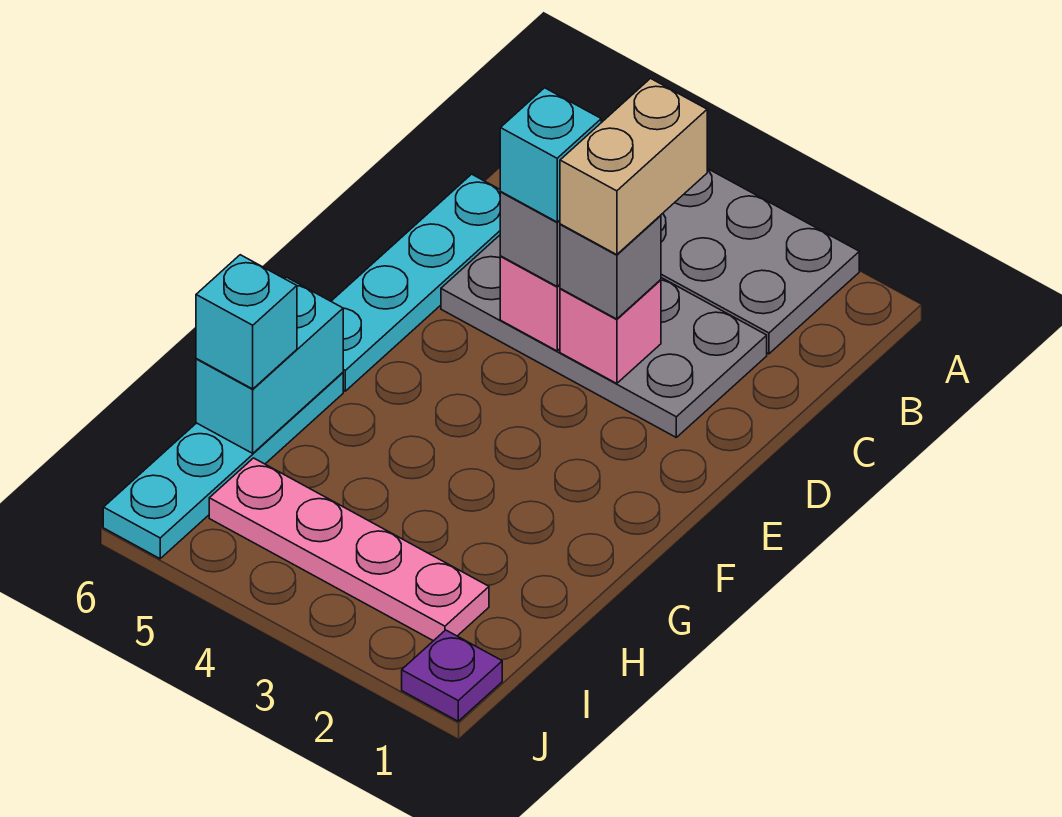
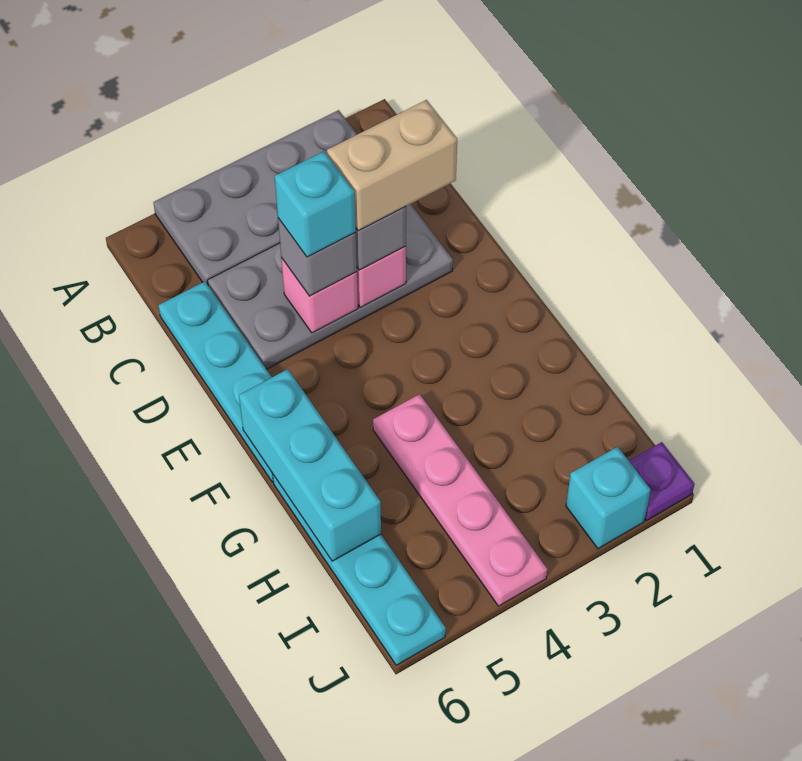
tan brick C3:D3 level 4 -> tan brick D2:D3 level 4
cyan brick G6:H6 level 2 -> cyan brick F6:H6 level 2
cyan brick H6 level 3 -> cyan brick J2 level 1
pink plate I2:I5 level 1 -> pink plate G4:J4 level 1

